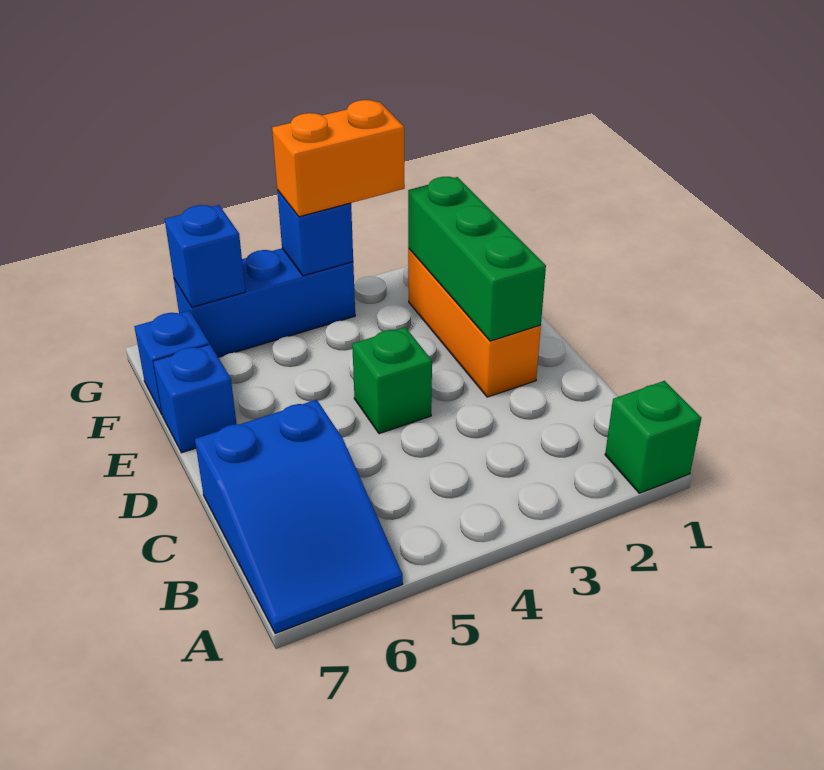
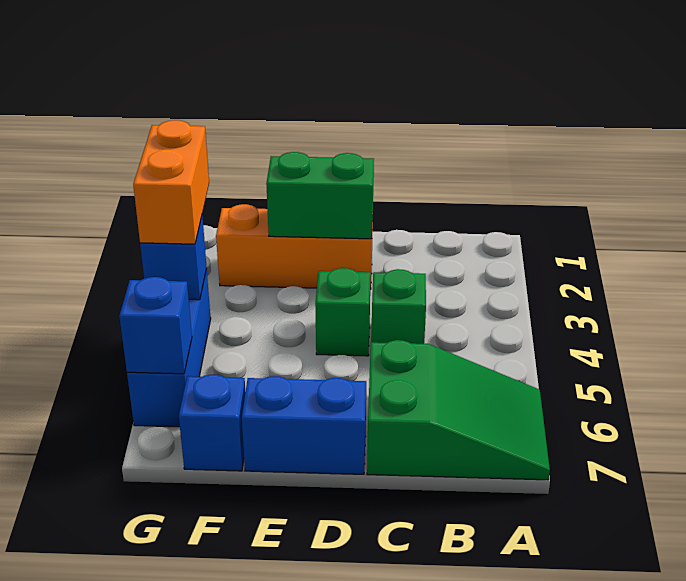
green brick A1 level 1 -> green brick C4 level 1
blue slope A6:C7 level 1 top C -> green slope A6:C7 level 1 top C
green brick D2:F2 level 2 -> green brick D2:E2 level 2
blue brick E7 level 1 -> blue brick D7:E7 level 1

